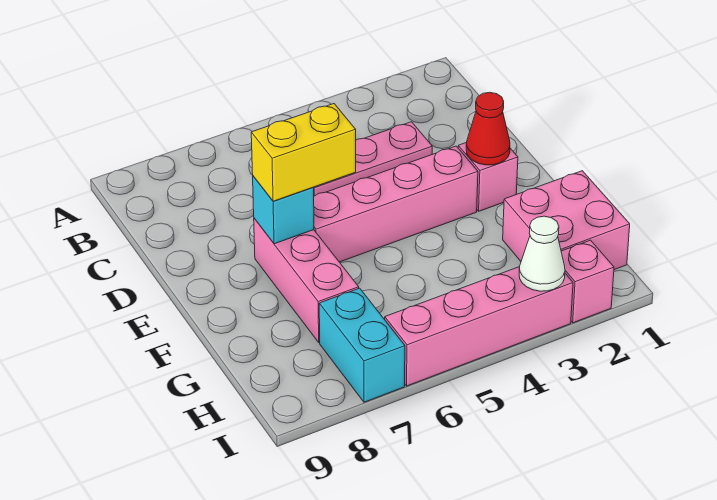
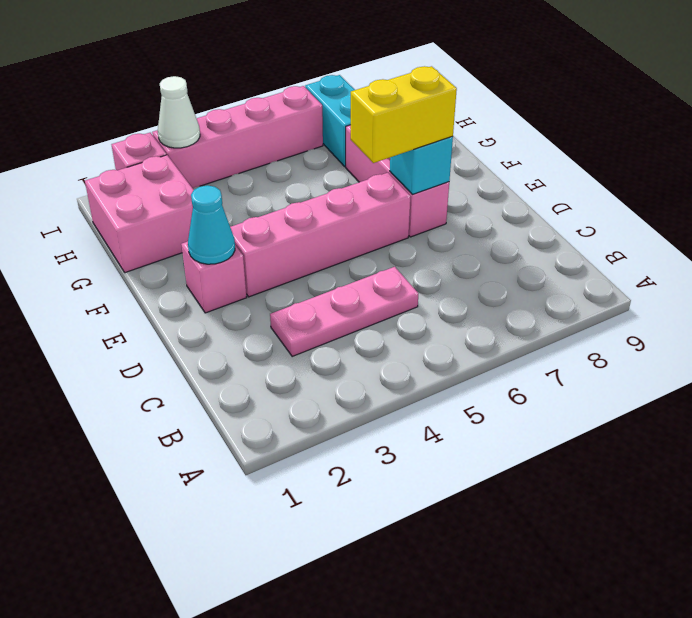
red cone E2 level 2 -> cyan cone E2 level 2

